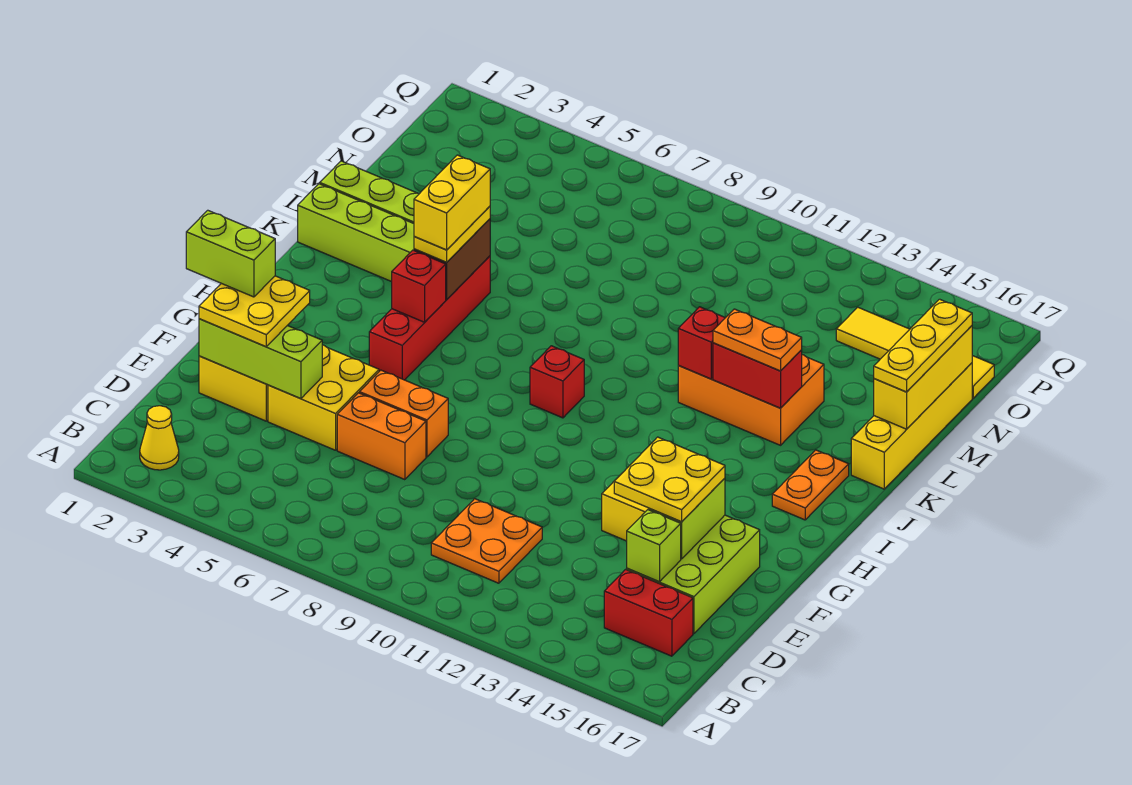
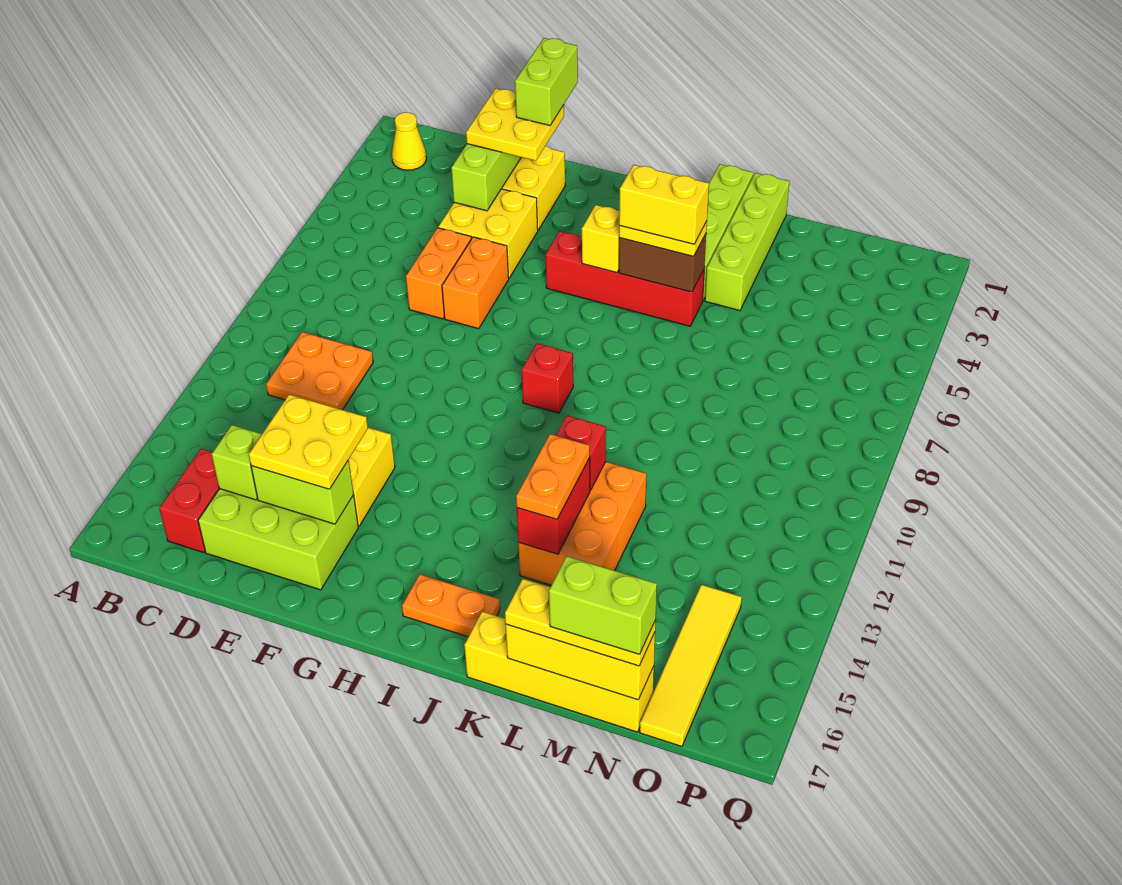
red brick I5 level 2 -> yellow brick I5 level 2
none -> lime brick M17:N17 level 4

